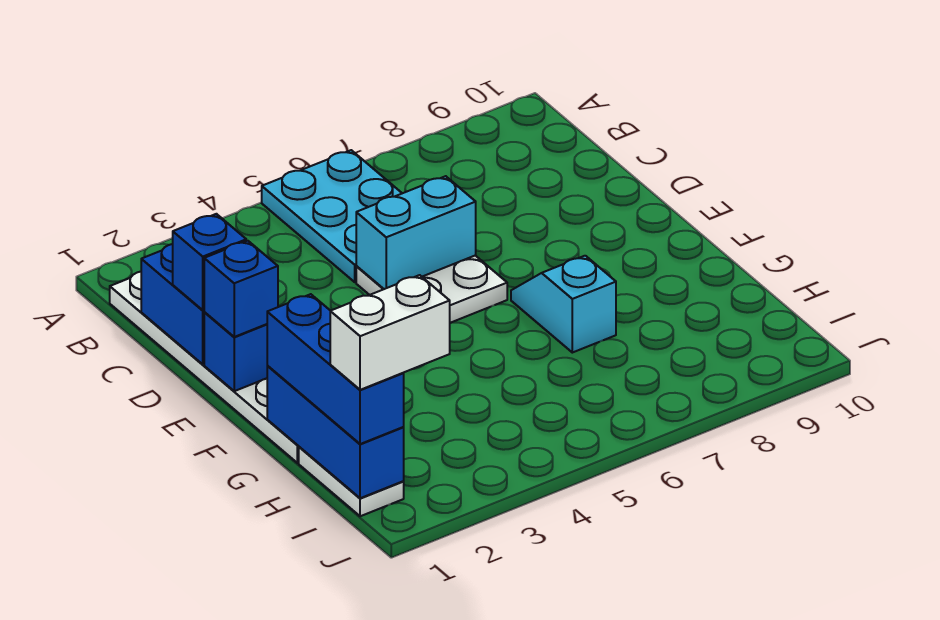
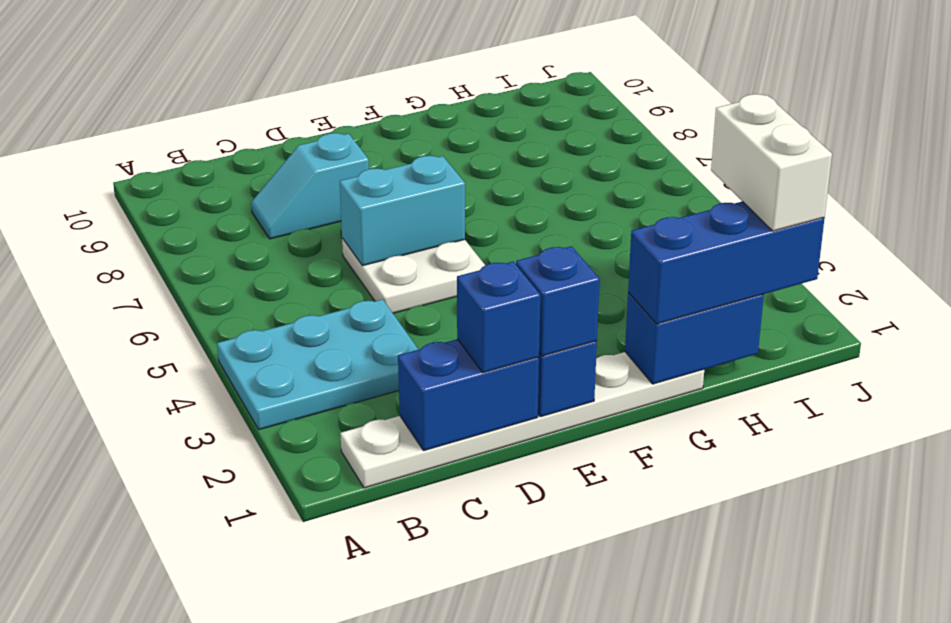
cyan plate A5:C6 level 1 -> cyan plate A3:C4 level 1
cyan brick D5:D6 level 2 -> cyan brick D6:E6 level 2
cyan slope F7:G7 level 1 top G -> cyan slope C8:D8 level 1 top D
blue brick G1:I1 level 2 -> blue brick G1:H1 level 2
white plate H1:I1 level 1 -> none

